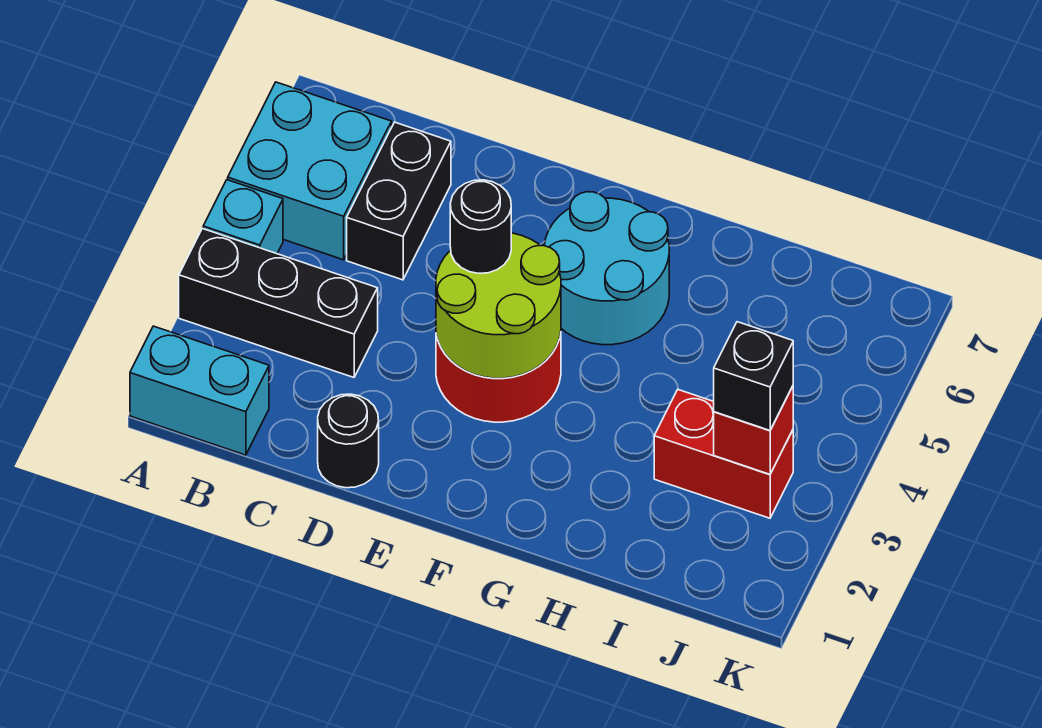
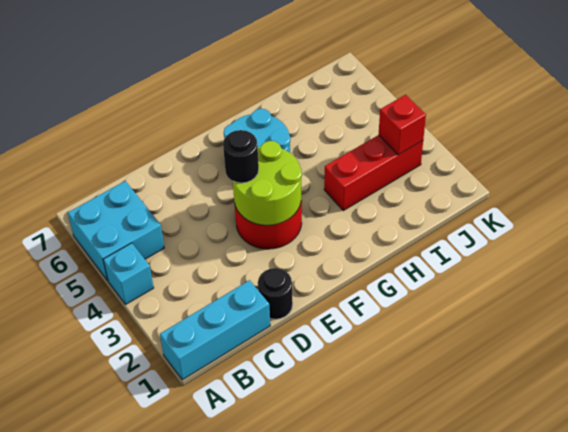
cyan brick A1:B1 level 1 -> cyan brick A1:C1 level 1
black brick A3:C3 level 1 -> none
black brick C5:C6 level 1 -> none
red brick I3:J3 level 1 -> red brick H3:J3 level 1
black brick J3 level 3 -> none

